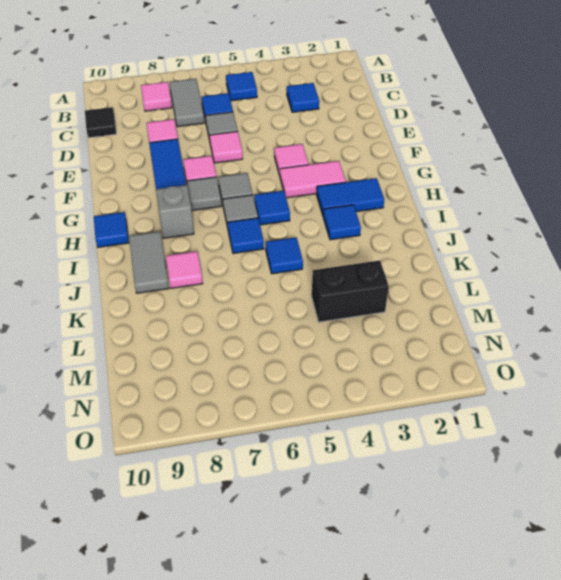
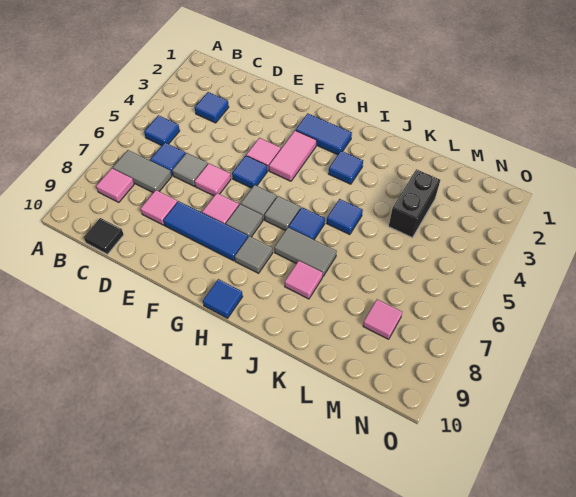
blue tile H2:H3 level 1 -> blue tile G2:H2 level 1
blue tile H5 level 1 -> blue tile F5 level 1
grey brick H8 level 1 -> grey tile H8 level 1
grey tile I9:J9 level 1 -> grey tile I7:J7 level 1
none -> pink tile M8 level 1

